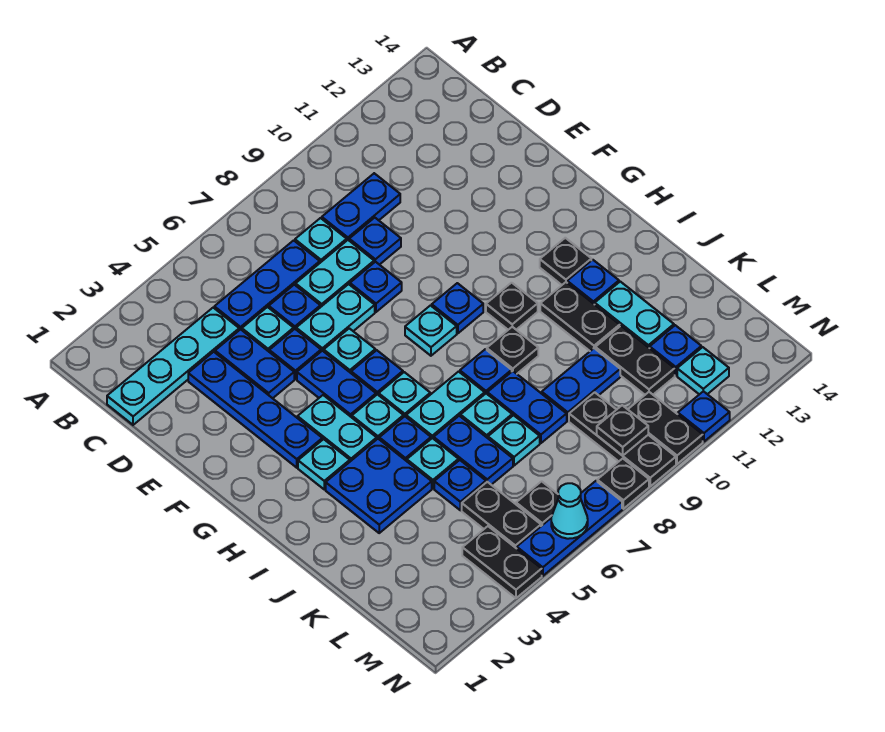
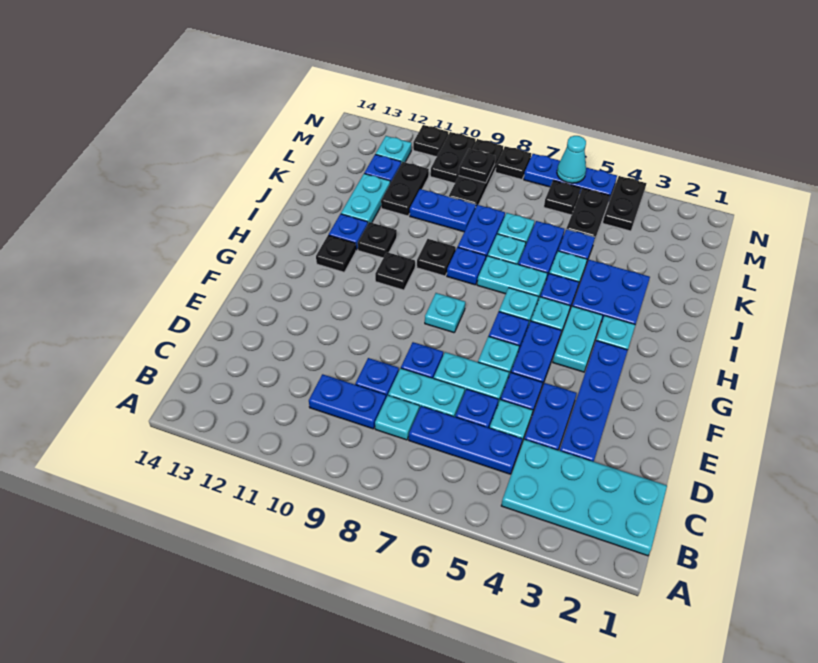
cyan plate C1:C4 level 1 -> cyan plate B1:C4 level 1
blue plate G9 level 1 -> none
black plate I11:J11 level 1 -> black plate I11 level 1
blue plate N11 level 1 -> black plate N11 level 1

